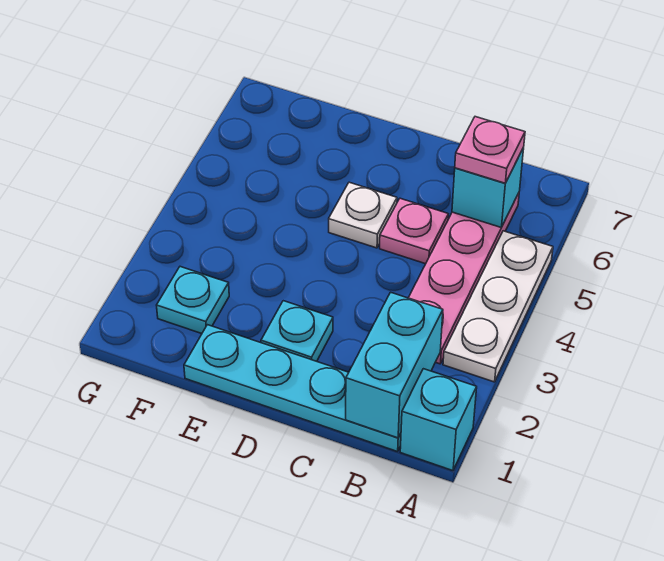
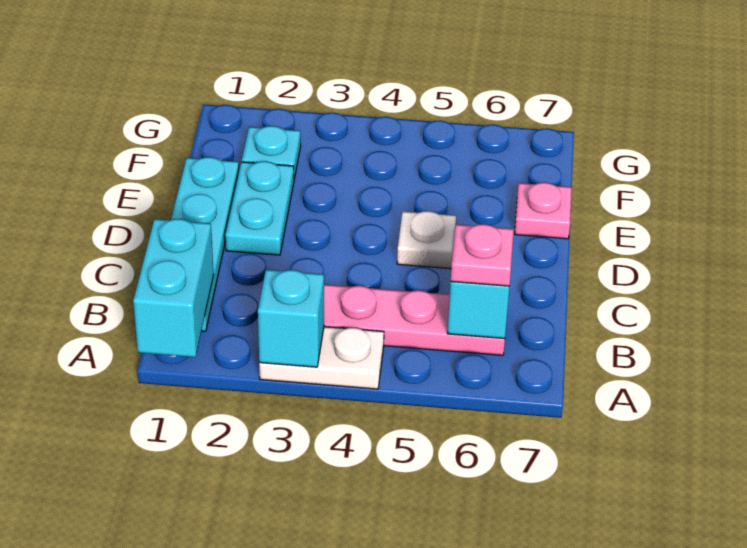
cyan brick A1 level 1 -> cyan brick A3 level 2
white plate A3:A5 level 1 -> white plate A3:A4 level 1
cyan brick B1:B2 level 2 -> cyan brick A1:B1 level 2
pink plate C5 level 1 -> pink plate E7 level 1
cyan plate D2 level 1 -> cyan plate D2:E2 level 1

